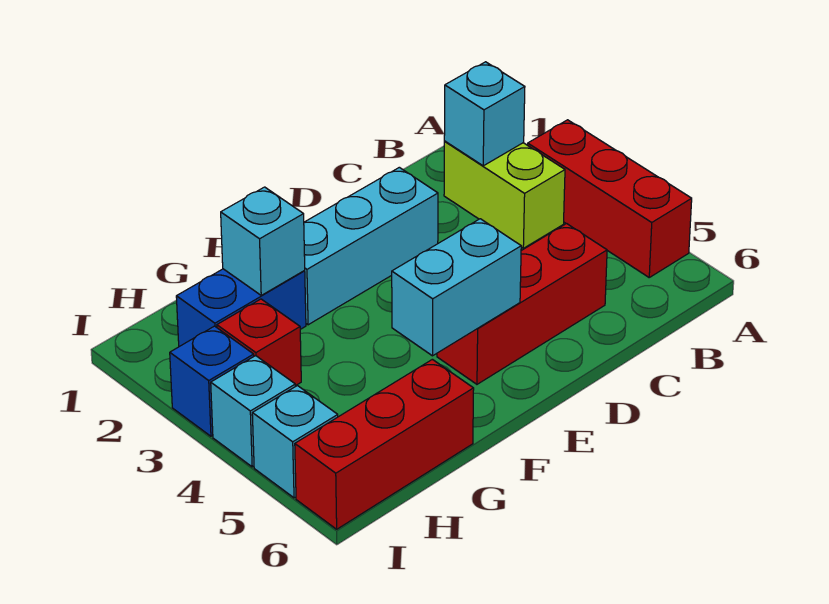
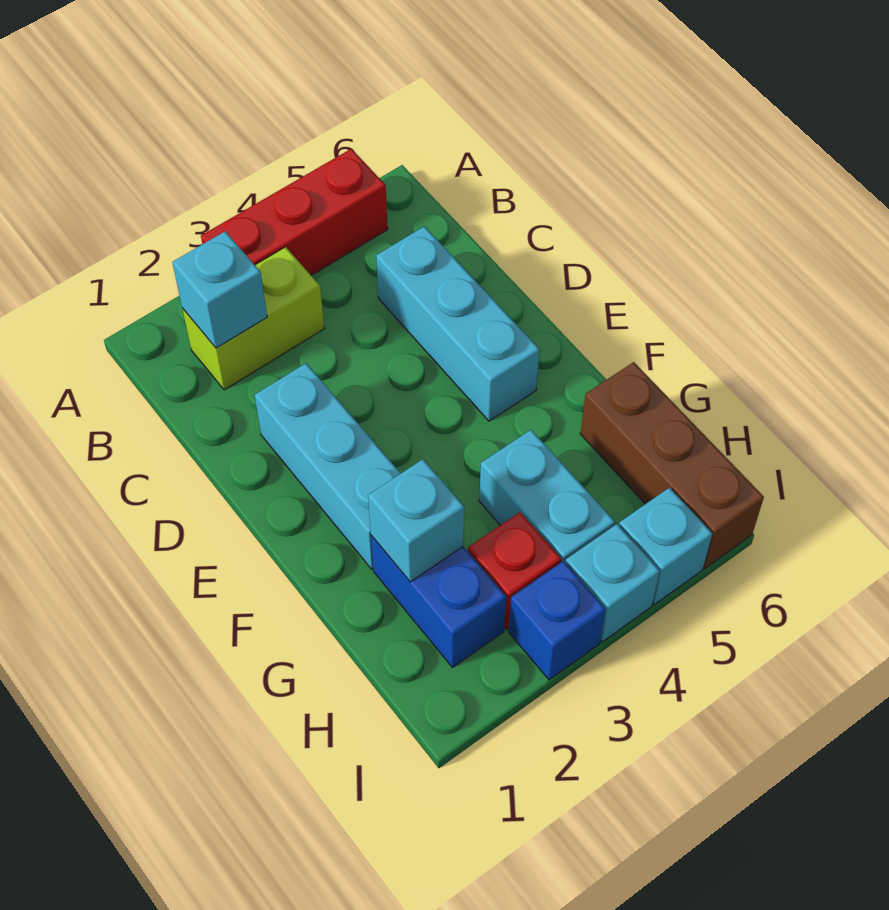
red brick C5:E5 level 1 -> cyan brick C5:E5 level 1
cyan brick E5:F5 level 2 -> cyan brick G4:H4 level 1
red brick G6:I6 level 1 -> brown brick G6:I6 level 1

